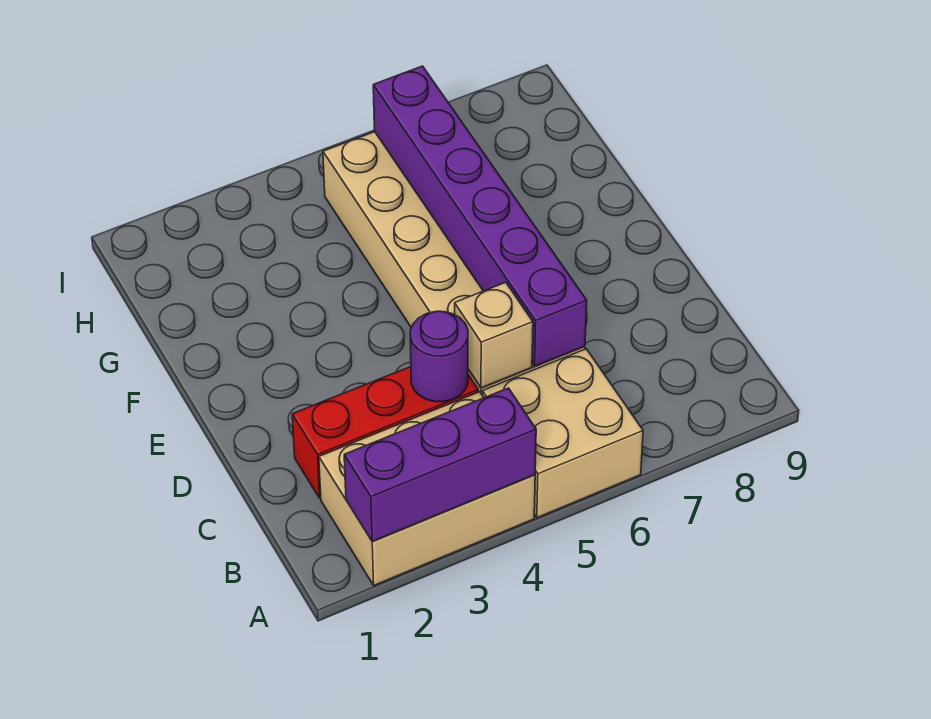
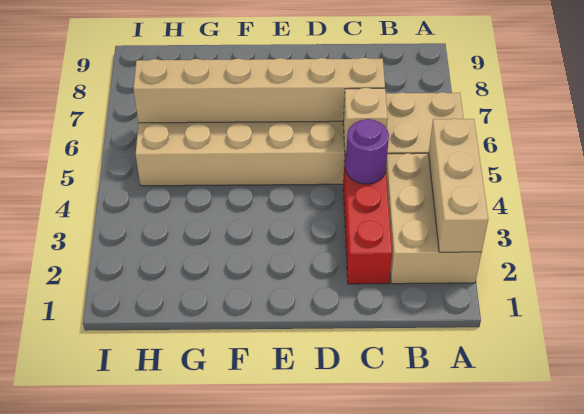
purple brick A2:A4 level 2 -> tan brick A2:A4 level 2
purple brick C6:H6 level 2 -> tan brick C6:H6 level 2

